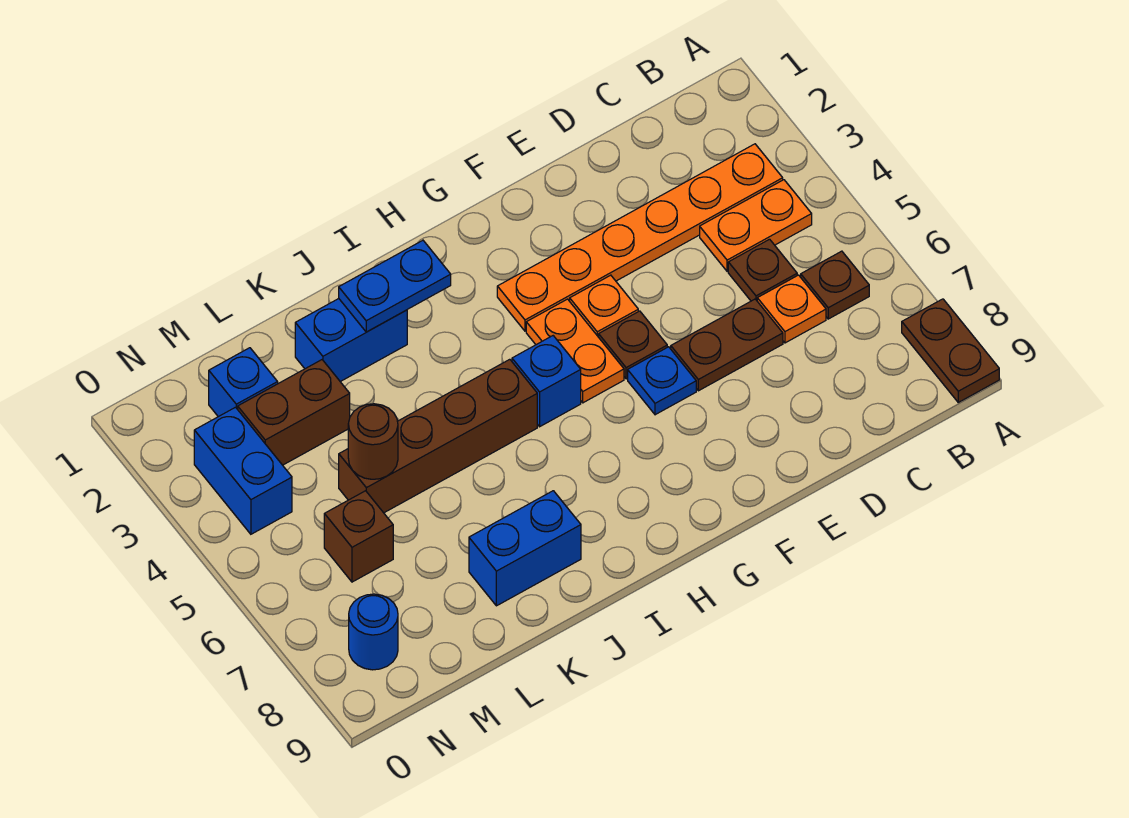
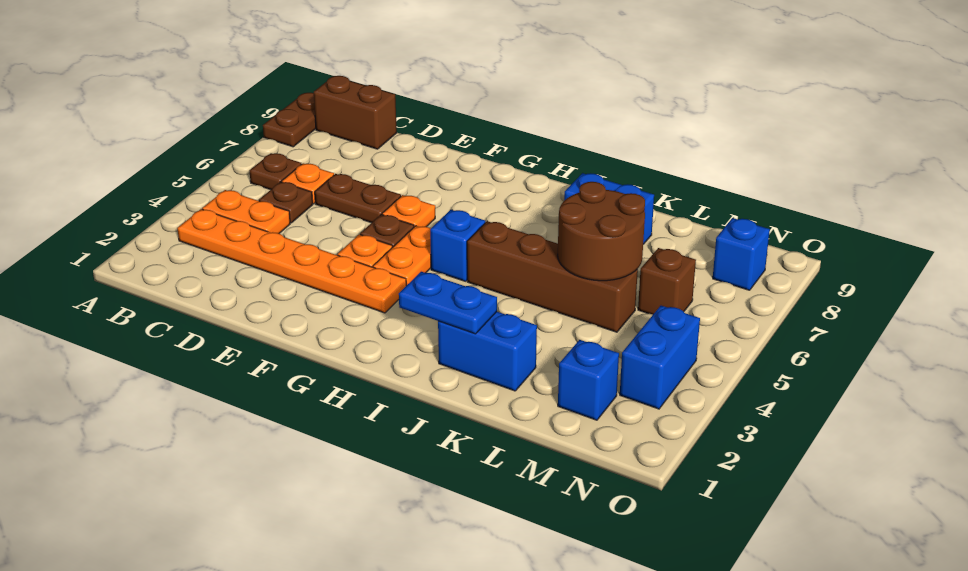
blue plate F6 level 1 -> orange plate F6 level 1
brown brick L3:M3 level 1 -> brown brick B9:C9 level 1
brown round brick L5 level 2 -> brown round brick K5:L6 level 2
blue round brick N8 level 1 -> blue brick N8 level 1

